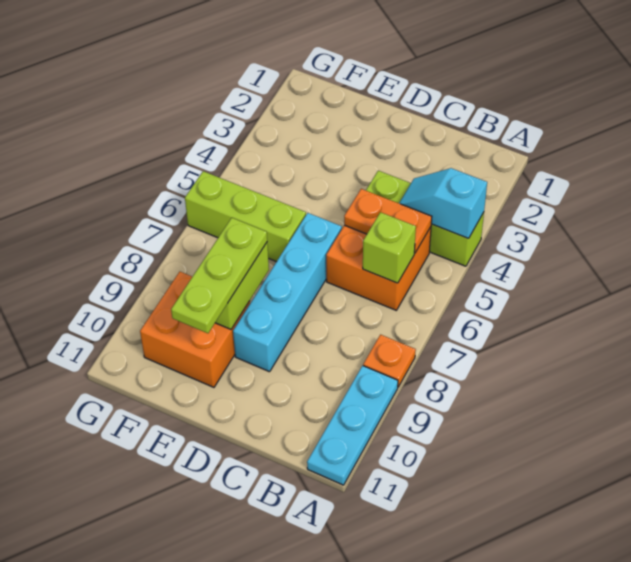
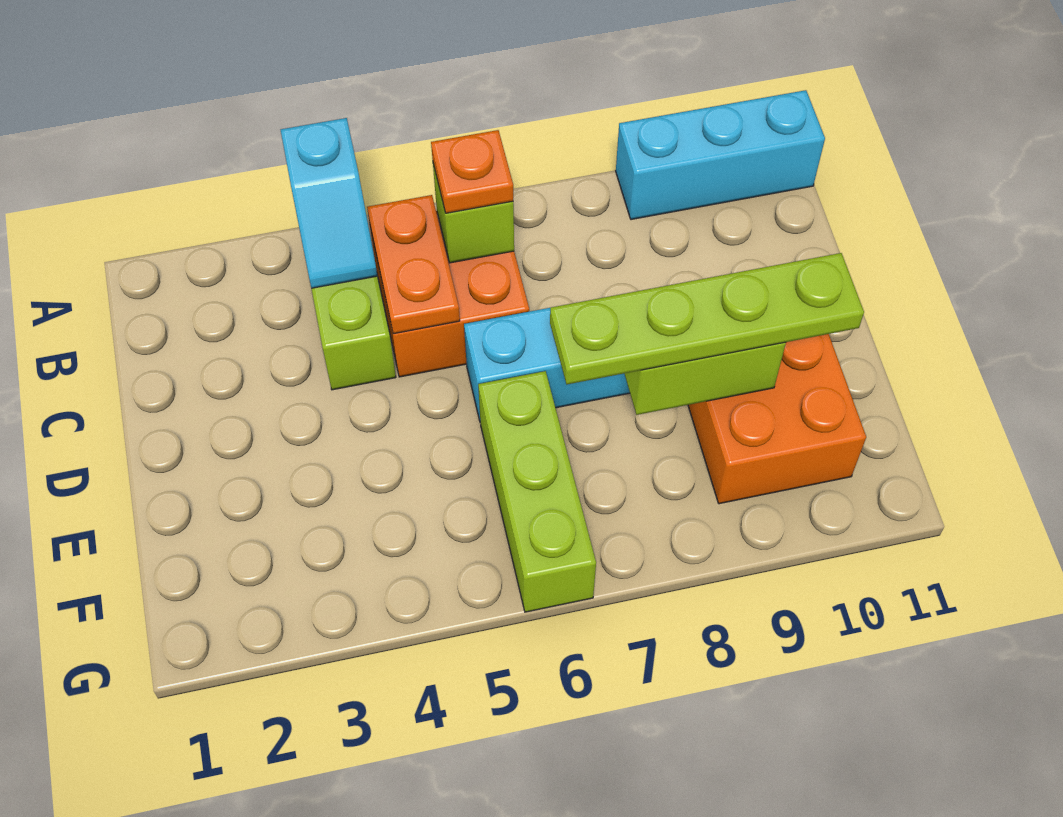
orange plate A8 level 1 -> orange plate B6 level 3
cyan plate A9:A11 level 1 -> cyan brick A9:A11 level 1
lime plate E8:E10 level 3 -> lime plate E7:E10 level 3

